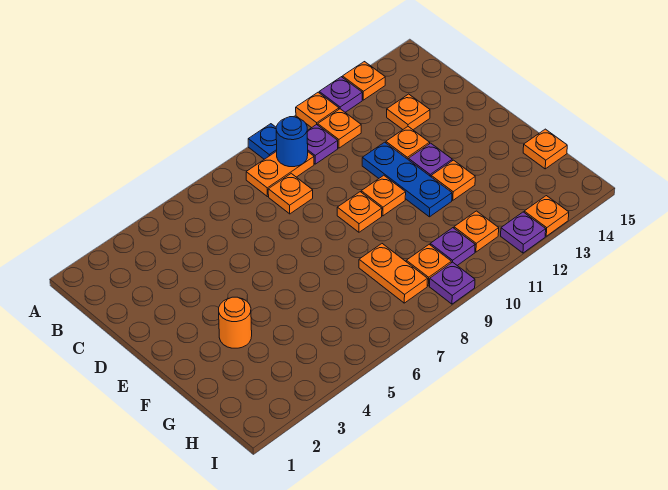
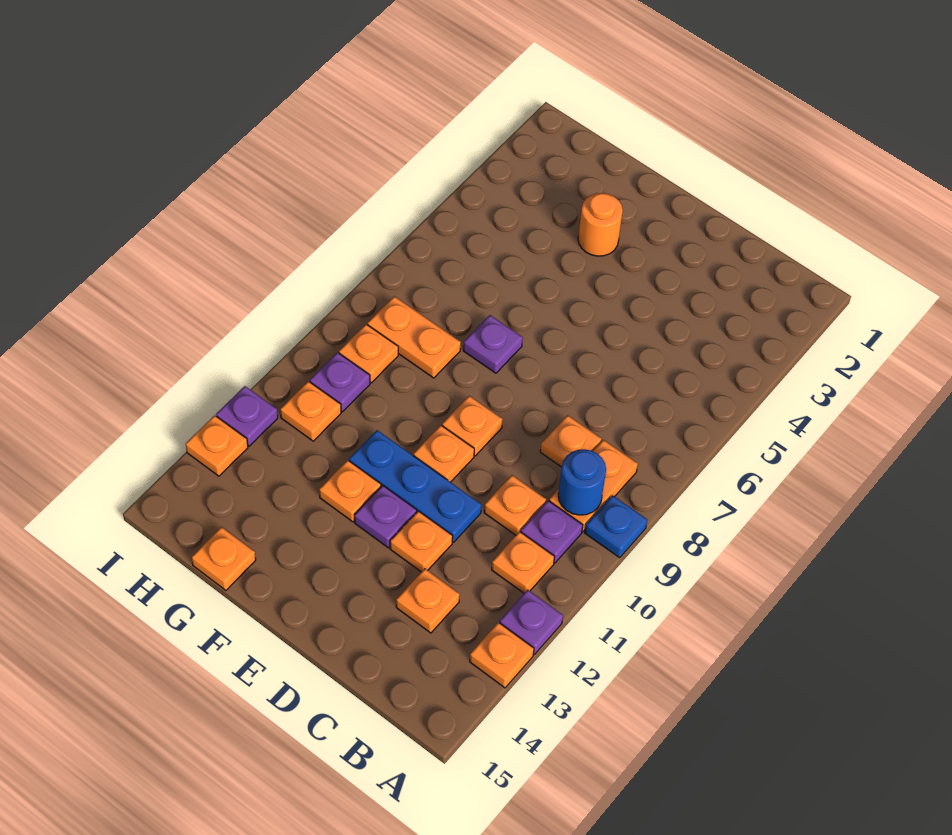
orange plate A11 level 1 -> orange plate C10 level 1
purple plate I9 level 1 -> purple plate F7 level 1

